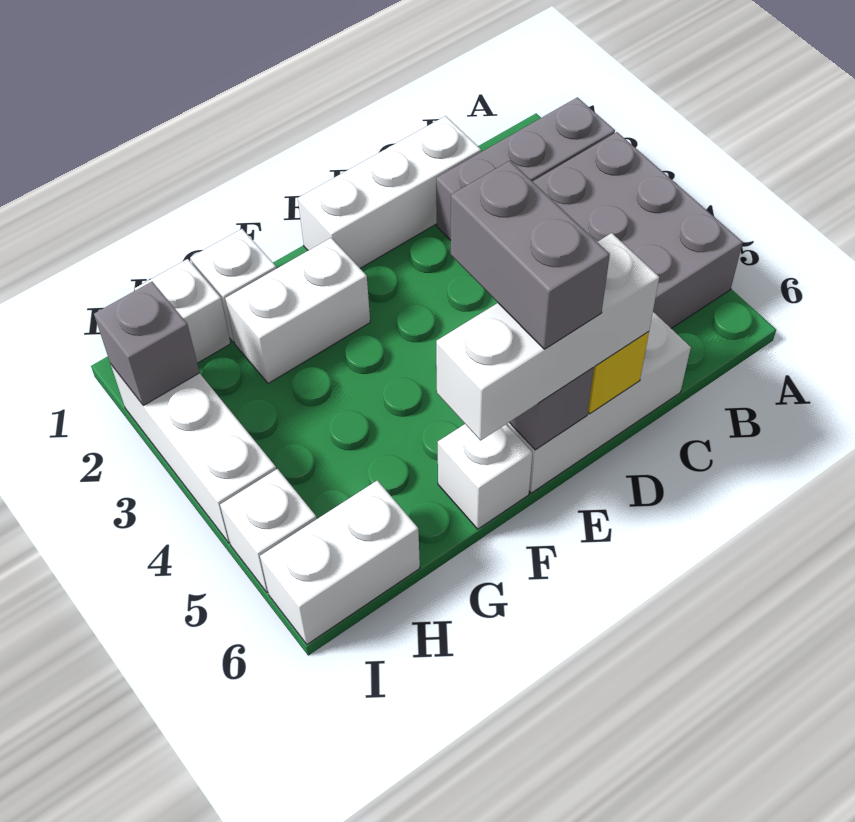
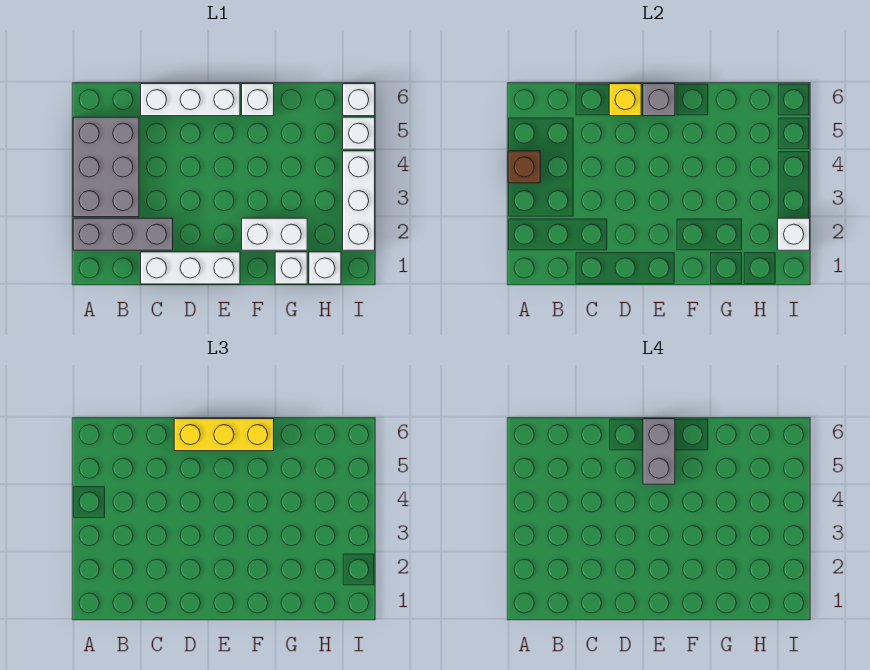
none -> brown brick A4 level 2
white brick D6:F6 level 3 -> yellow brick D6:F6 level 3
white brick H6:I6 level 1 -> white brick I6 level 1
grey brick I2 level 2 -> white brick I2 level 2

